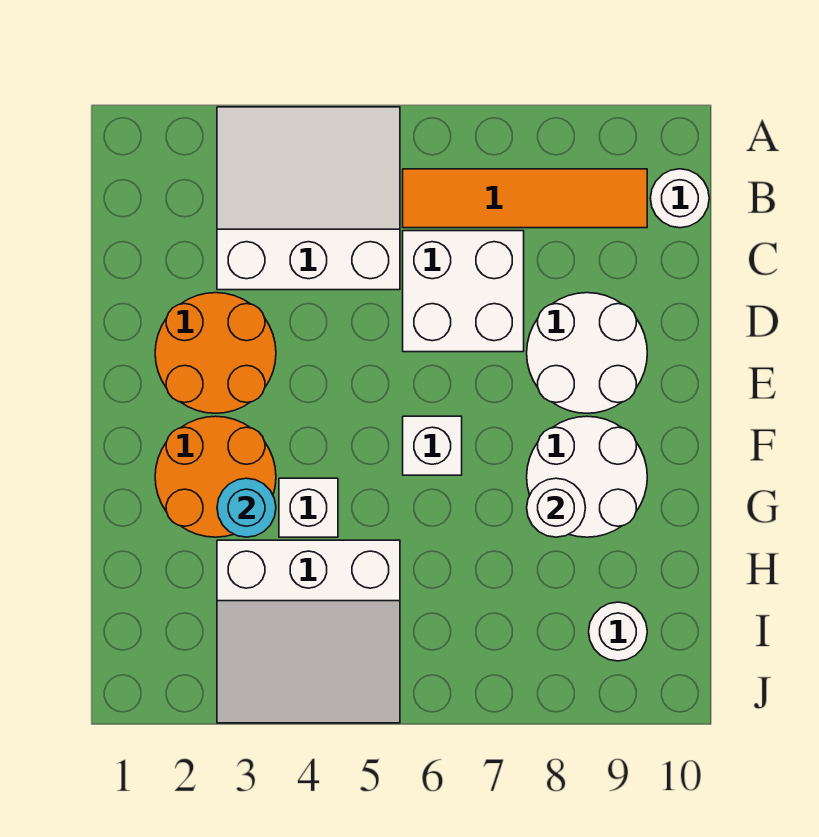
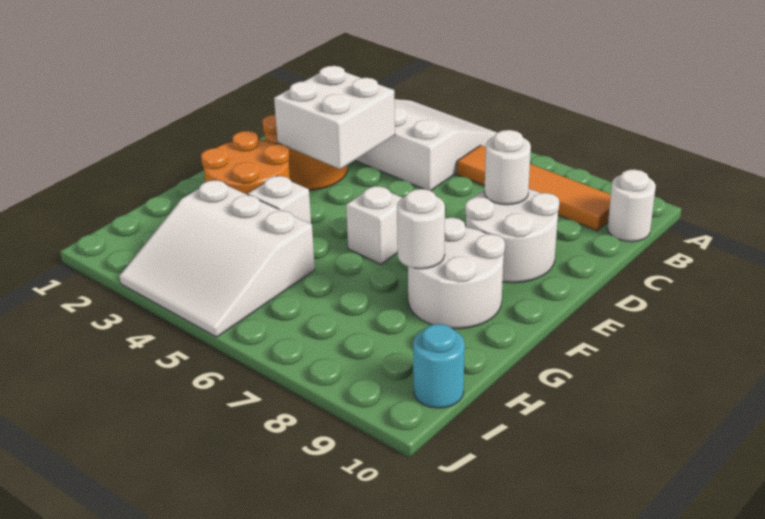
white brick C6:D7 level 1 -> white brick D3:E4 level 2
cyan round brick G3 level 2 -> cyan round brick I10 level 1
white round brick I9 level 1 -> white round brick D8 level 2

